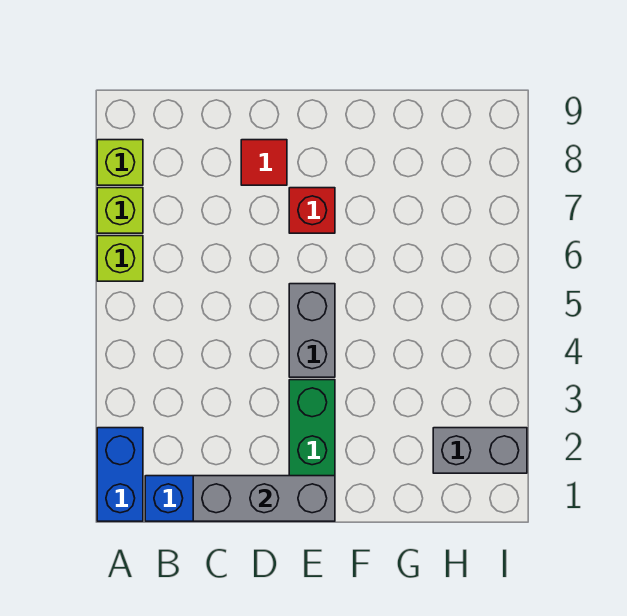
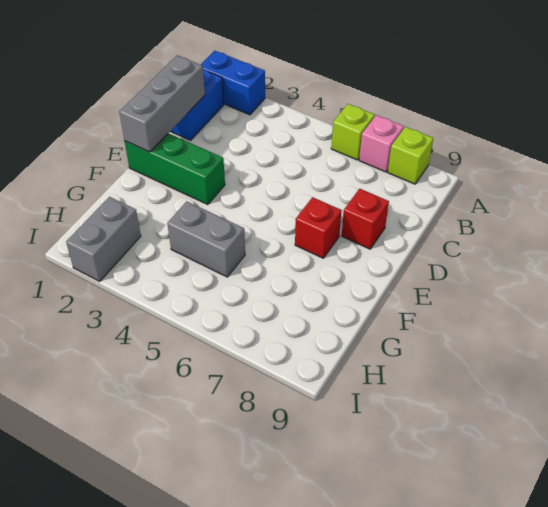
lime brick A7 level 1 -> pink brick A7 level 1
red tile D8 level 1 -> red brick D8 level 1
grey brick E4:E5 level 1 -> grey brick G4:G5 level 1

